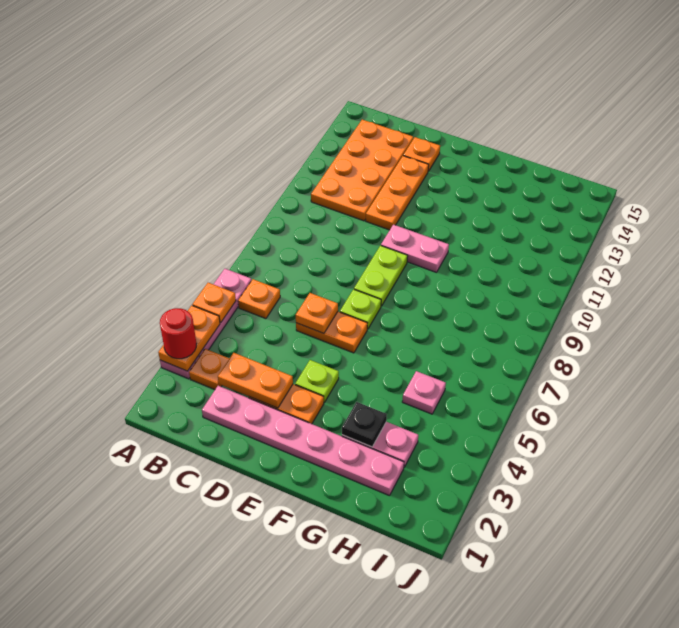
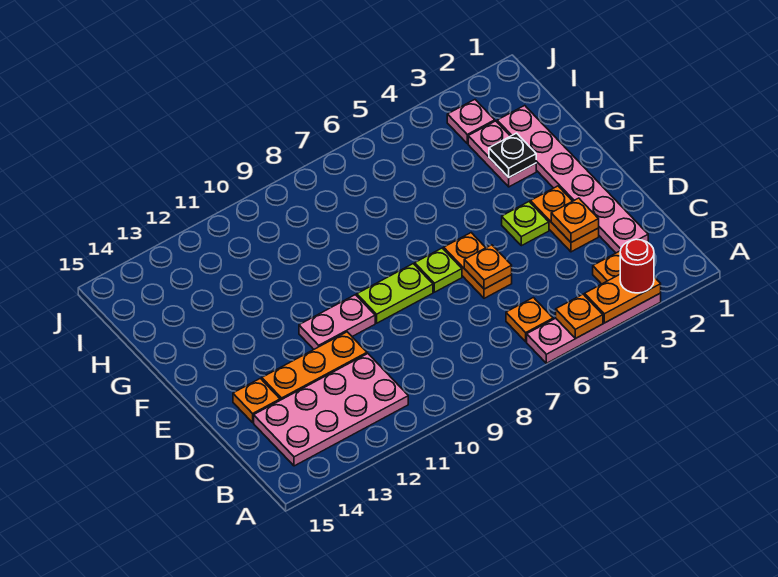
orange plate B11:C14 level 1 -> pink plate B11:C14 level 1
orange plate C3:D3 level 2 -> orange plate D3 level 2
pink plate E10:F10 level 1 -> pink plate E10:E11 level 1
pink plate H5 level 1 -> pink plate I3 level 1

